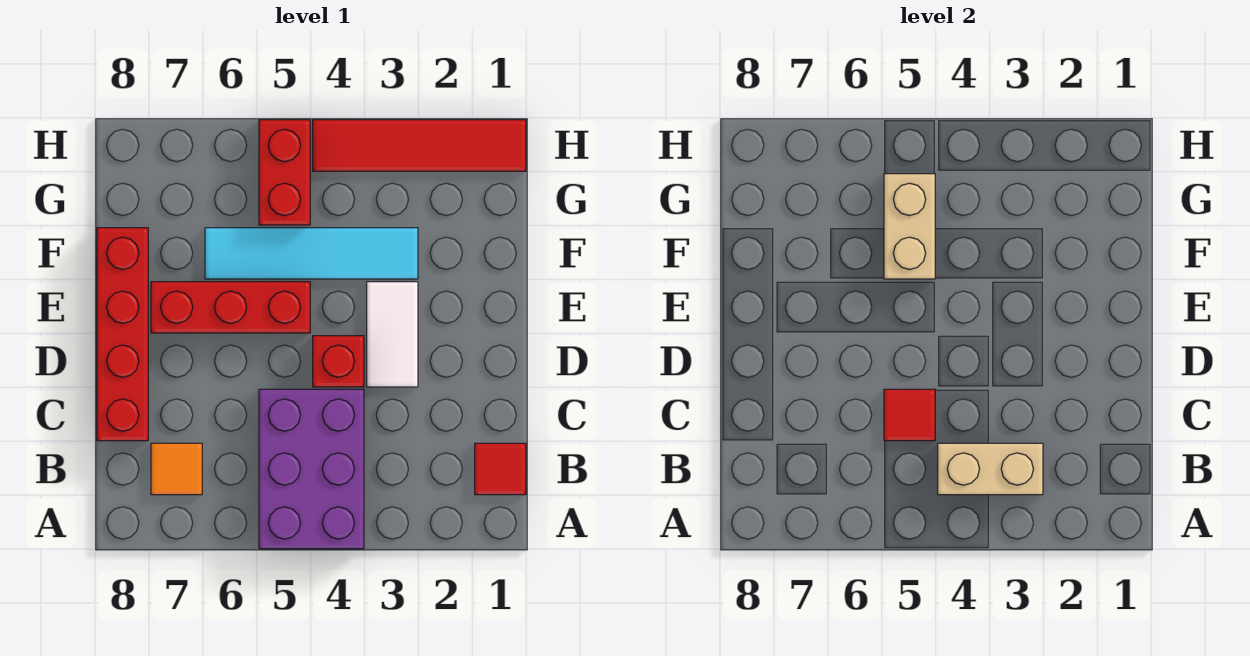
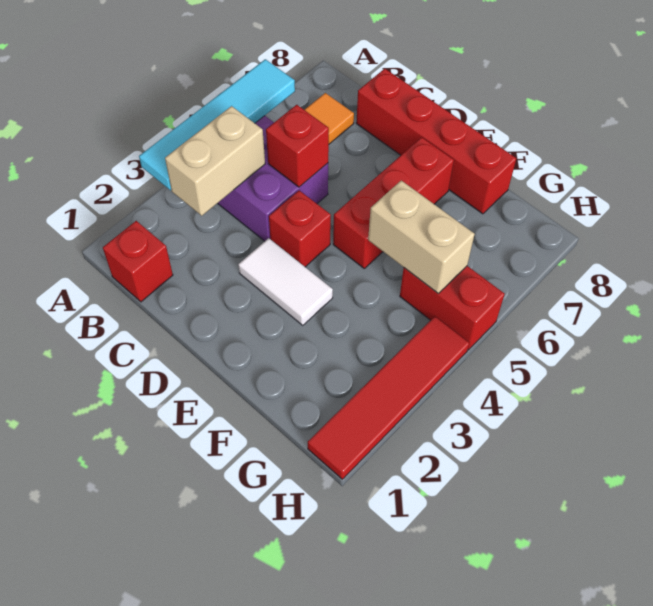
red tile B1 level 1 -> red brick B1 level 1
red tile C5 level 2 -> red brick C5 level 2
cyan tile F3:F6 level 1 -> cyan tile A3:A6 level 2

